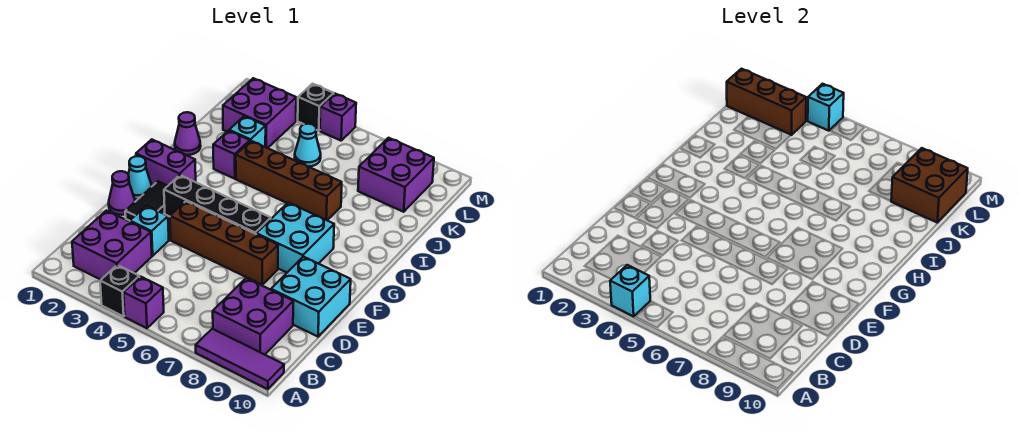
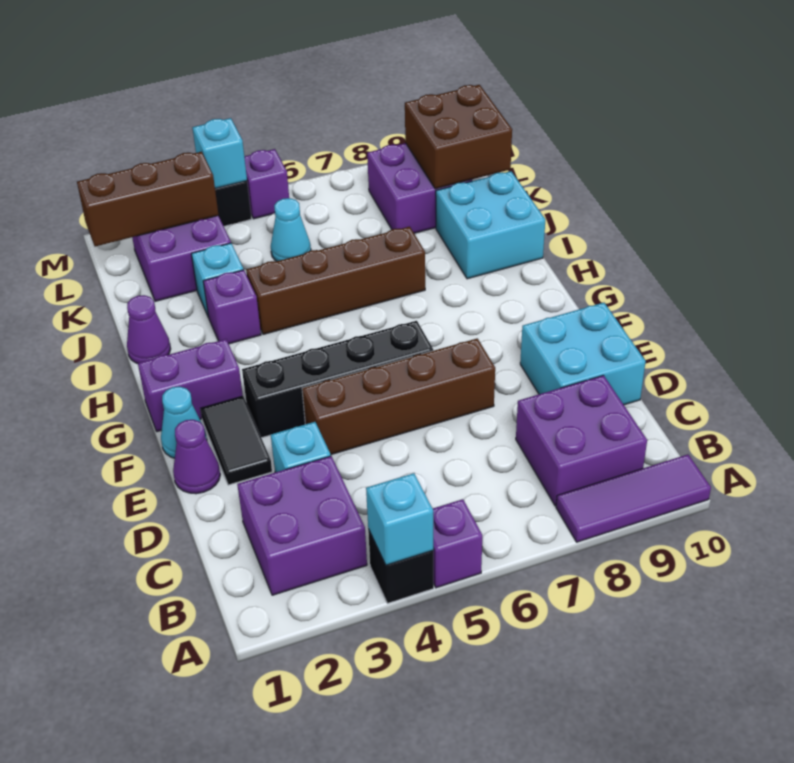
cyan brick F7:G8 level 1 -> cyan brick I9:J10 level 1

